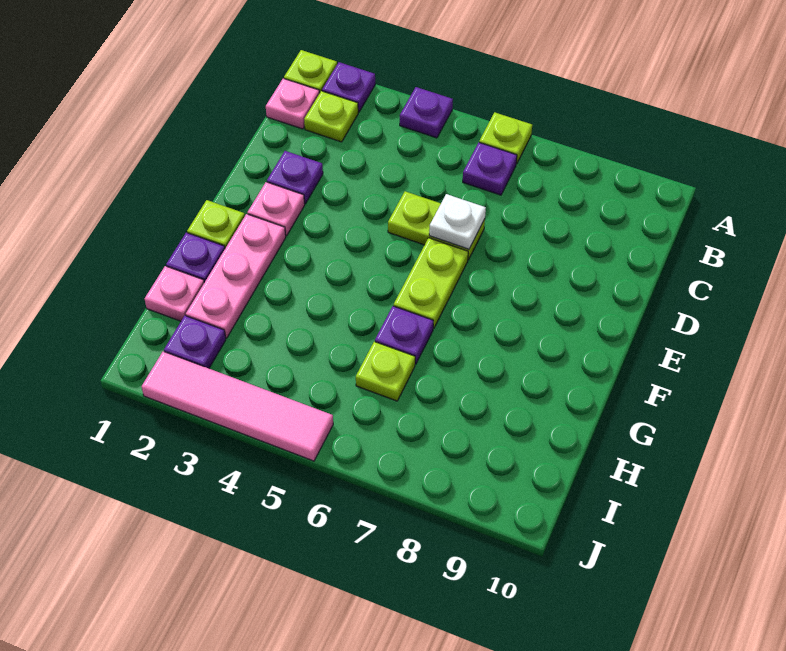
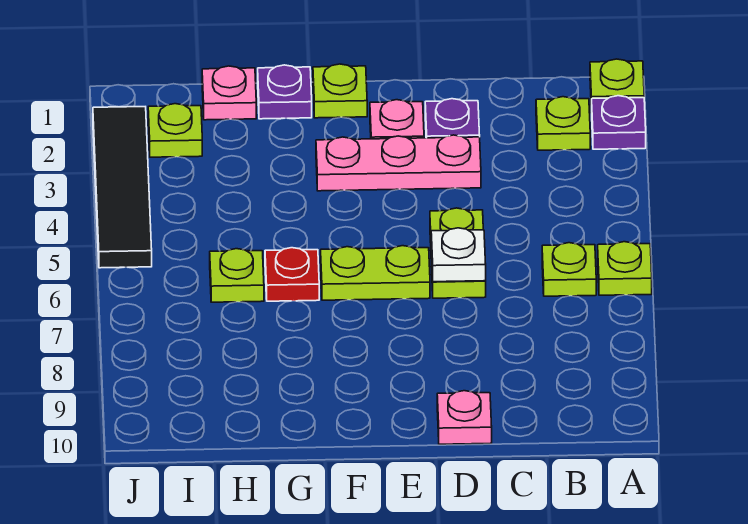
purple plate A4 level 1 -> none
pink plate B1 level 1 -> pink plate D10 level 1
purple plate B6 level 1 -> lime plate B6 level 1
pink plate F2:H2 level 1 -> pink plate D3:F3 level 1
purple plate G6 level 1 -> red plate G6 level 1
purple plate I2 level 1 -> lime plate I2 level 1
pink tile J2:J5 level 1 -> black tile J2:J5 level 1

